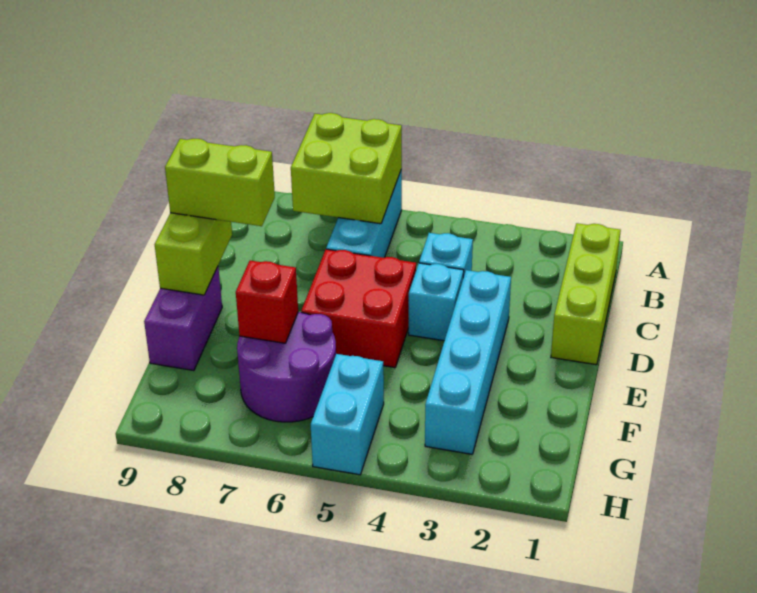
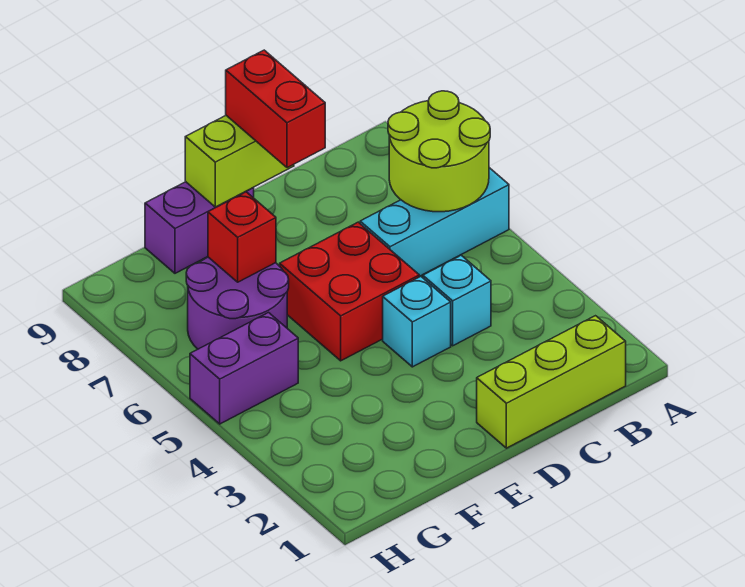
lime brick A6:B7 level 2 -> lime round brick A6:B7 level 2
cyan brick D3:G3 level 1 -> none
lime brick D8:D9 level 3 -> red brick D8:D9 level 3
cyan brick G5:H5 level 1 -> purple brick G5:H5 level 1

